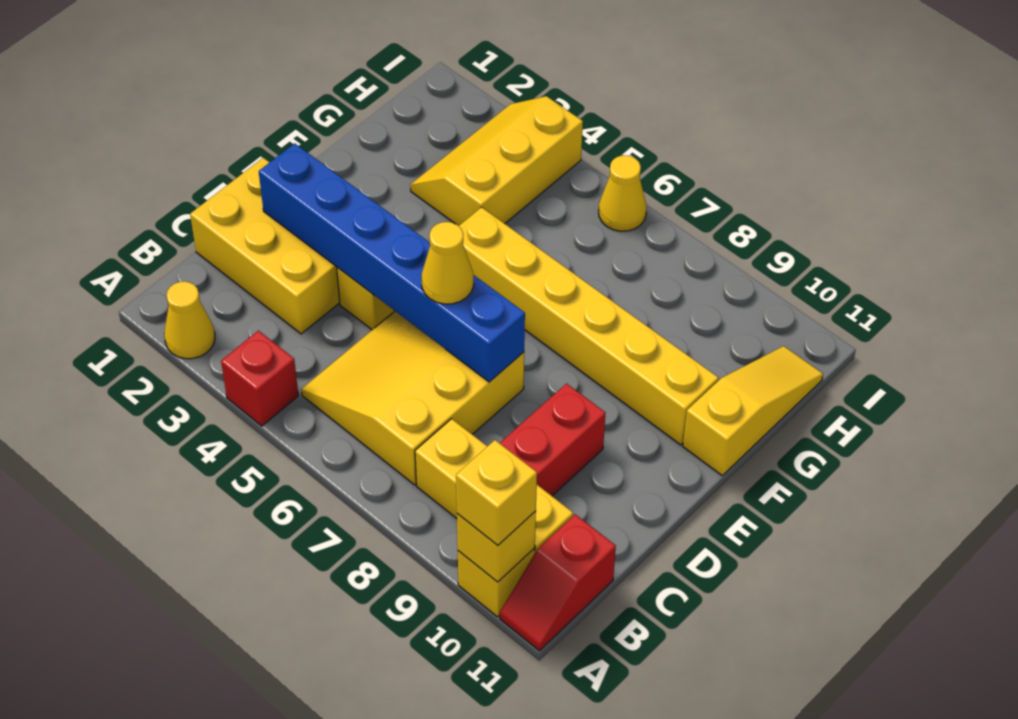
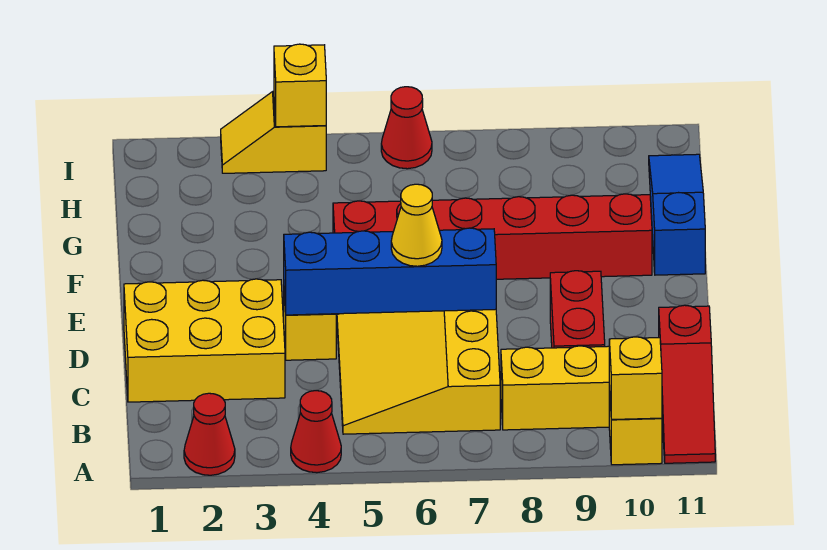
yellow cone A2 level 1 -> red cone A2 level 1
red brick A4 level 1 -> red cone A4 level 1
yellow brick A10 level 3 -> yellow brick I4 level 2
red slope A11:B11 level 1 top B -> red slope A11:C11 level 1 top C
blue brick D2:D7 level 2 -> blue brick D4:D7 level 2
yellow brick F5:F10 level 1 -> red brick F5:F10 level 1
yellow slope F11:H11 level 1 top F -> blue slope F11:H11 level 1 top F
yellow slope G3:I4 level 1 top 4 -> yellow slope I3:I4 level 1 top 4
yellow cone I6 level 1 -> red cone I6 level 1

